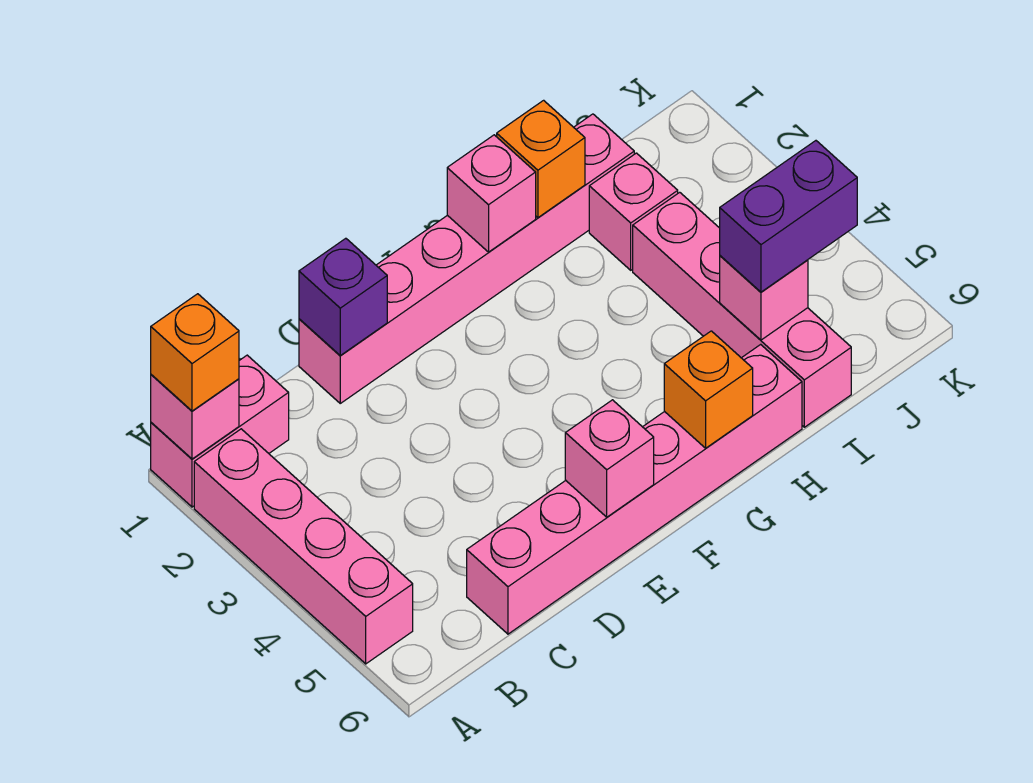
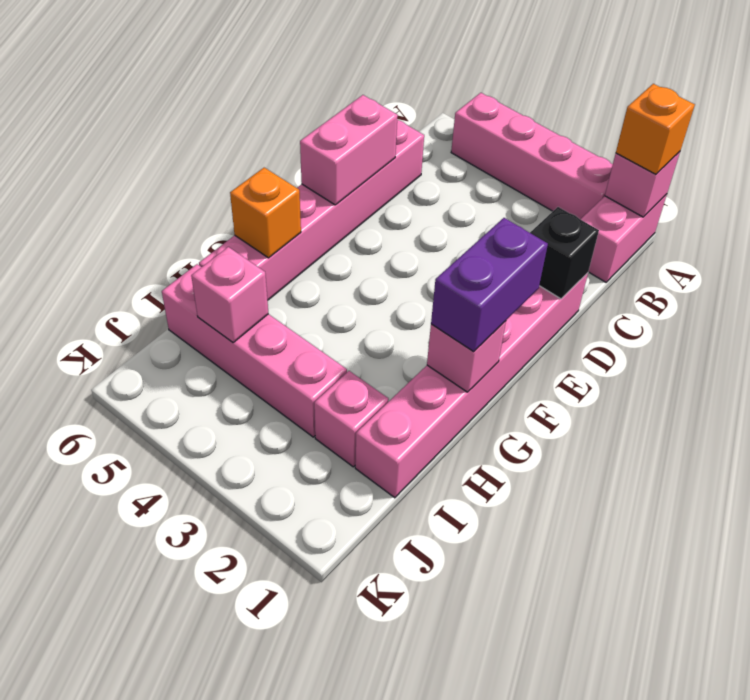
purple brick D1 level 2 -> black brick D1 level 2
pink brick E6 level 2 -> pink brick D6:E6 level 2
orange brick H1 level 2 -> none
purple brick I5:J5 level 3 -> purple brick F1:G1 level 3

